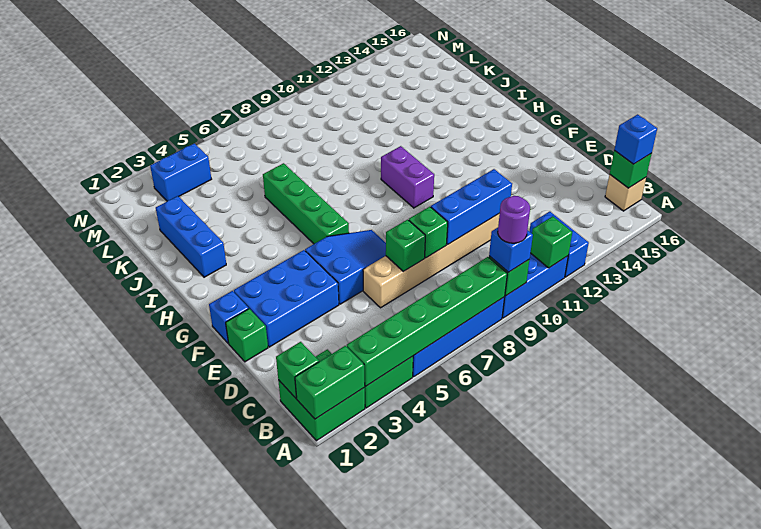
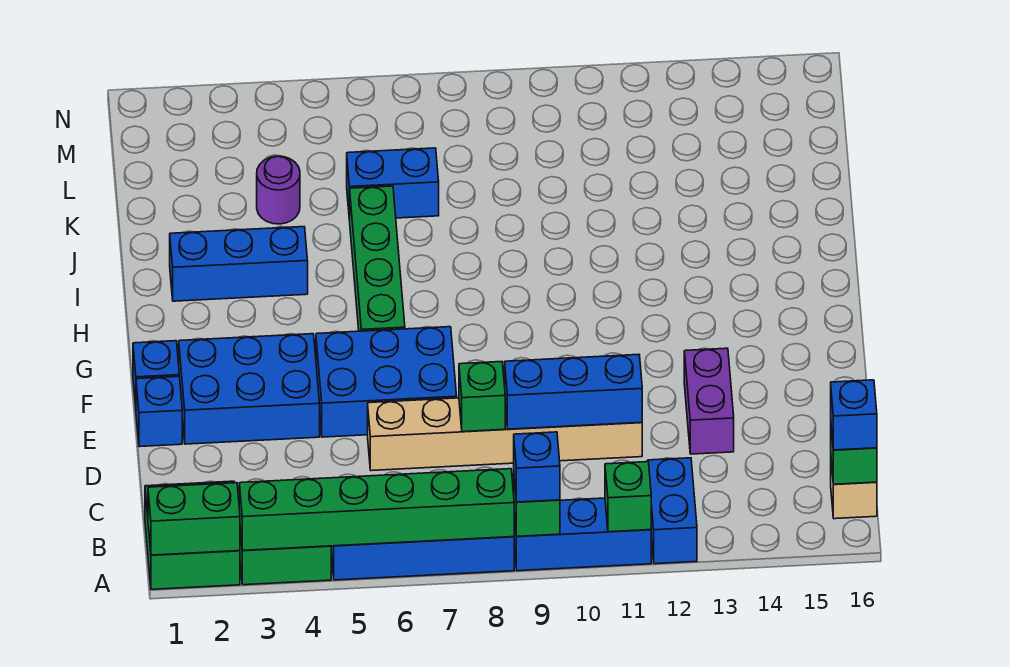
purple round brick A9 level 4 -> purple round brick K4 level 1
green brick B1 level 2 -> none
green brick D7 level 2 -> none
green brick E1 level 1 -> blue brick E1 level 1
blue slope E5:F7 level 1 top 5 -> blue brick E5:F7 level 1
purple brick G10:H10 level 1 -> purple brick D13:E13 level 1
blue brick I2:K2 level 1 -> blue brick I2:I4 level 1
blue brick M3:M4 level 1 -> blue brick K6:K7 level 1

